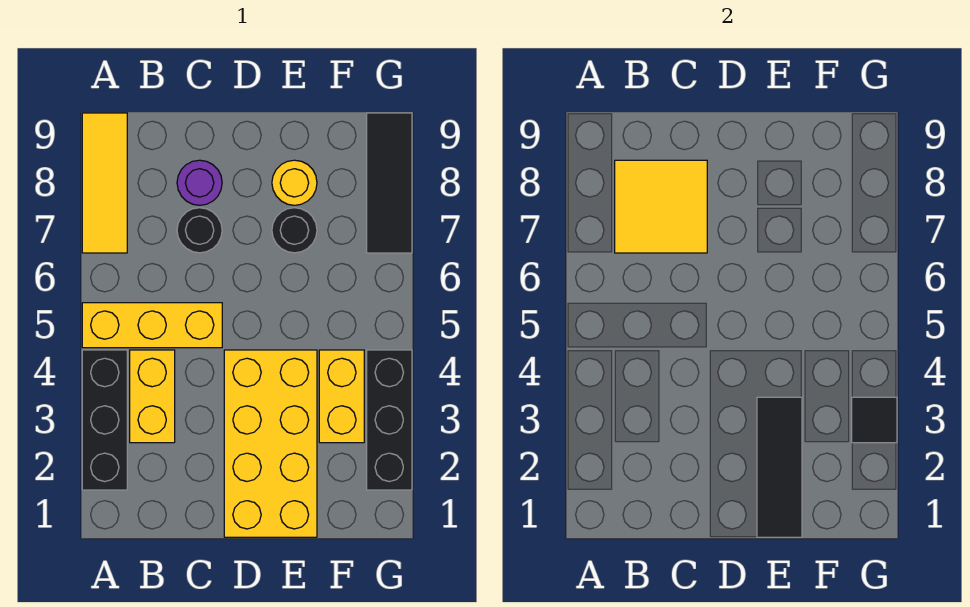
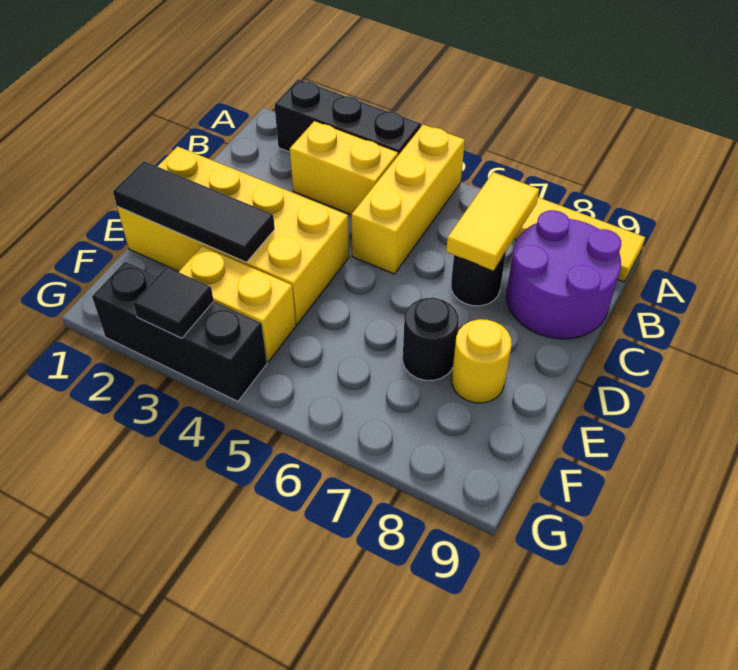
yellow tile B7:C8 level 2 -> yellow tile B7:C7 level 2
purple round brick C8 level 1 -> purple round brick B8:C9 level 1
black tile G7:G9 level 1 -> none

